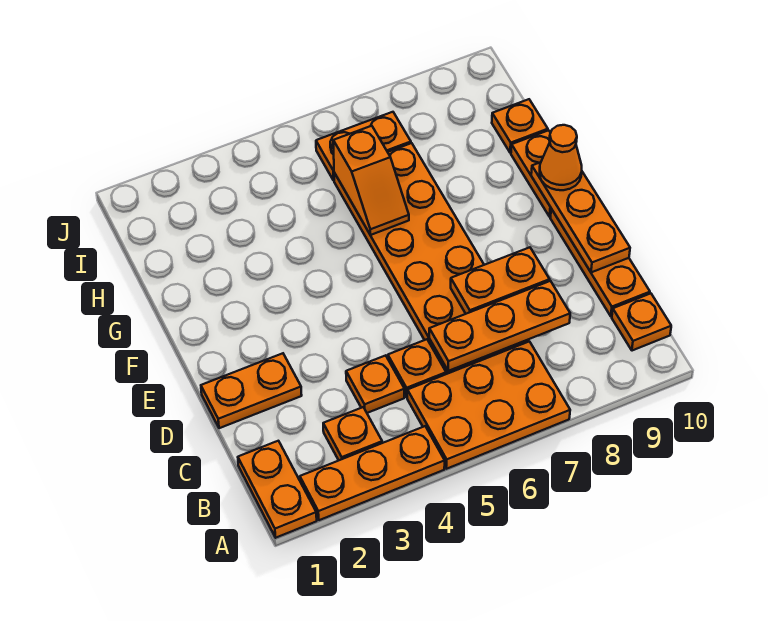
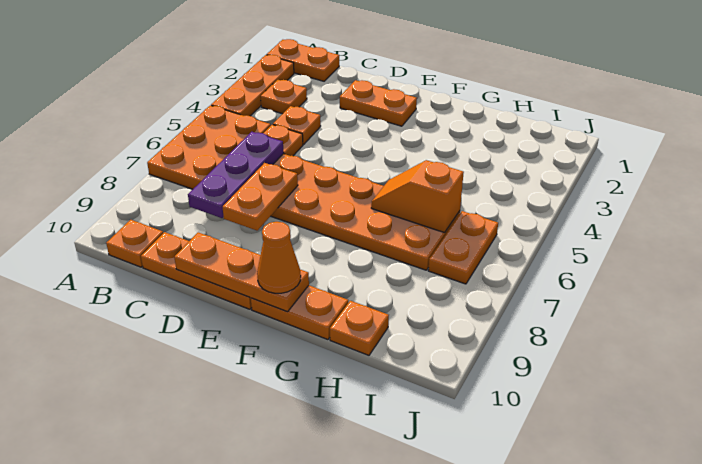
orange plate C6:C8 level 2 -> purple plate C6:C8 level 2
orange plate D1:D2 level 1 -> orange plate D2:E2 level 1

